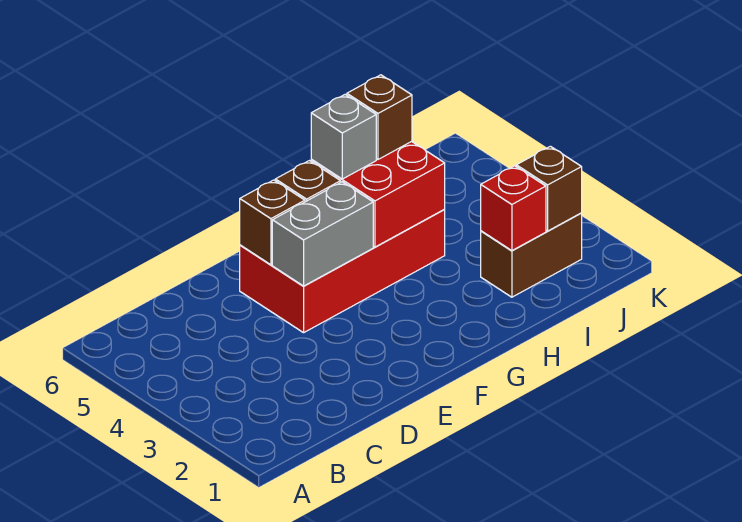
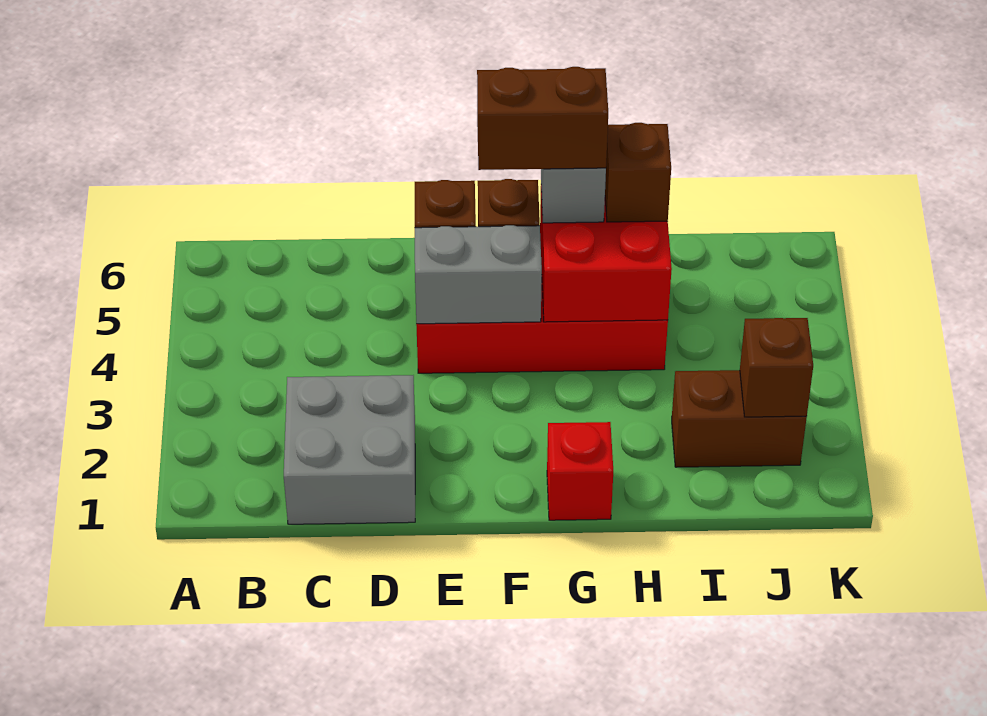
none -> grey brick C1:D2 level 1
none -> brown brick F5:G5 level 4
red brick I2 level 2 -> red brick G1 level 1

